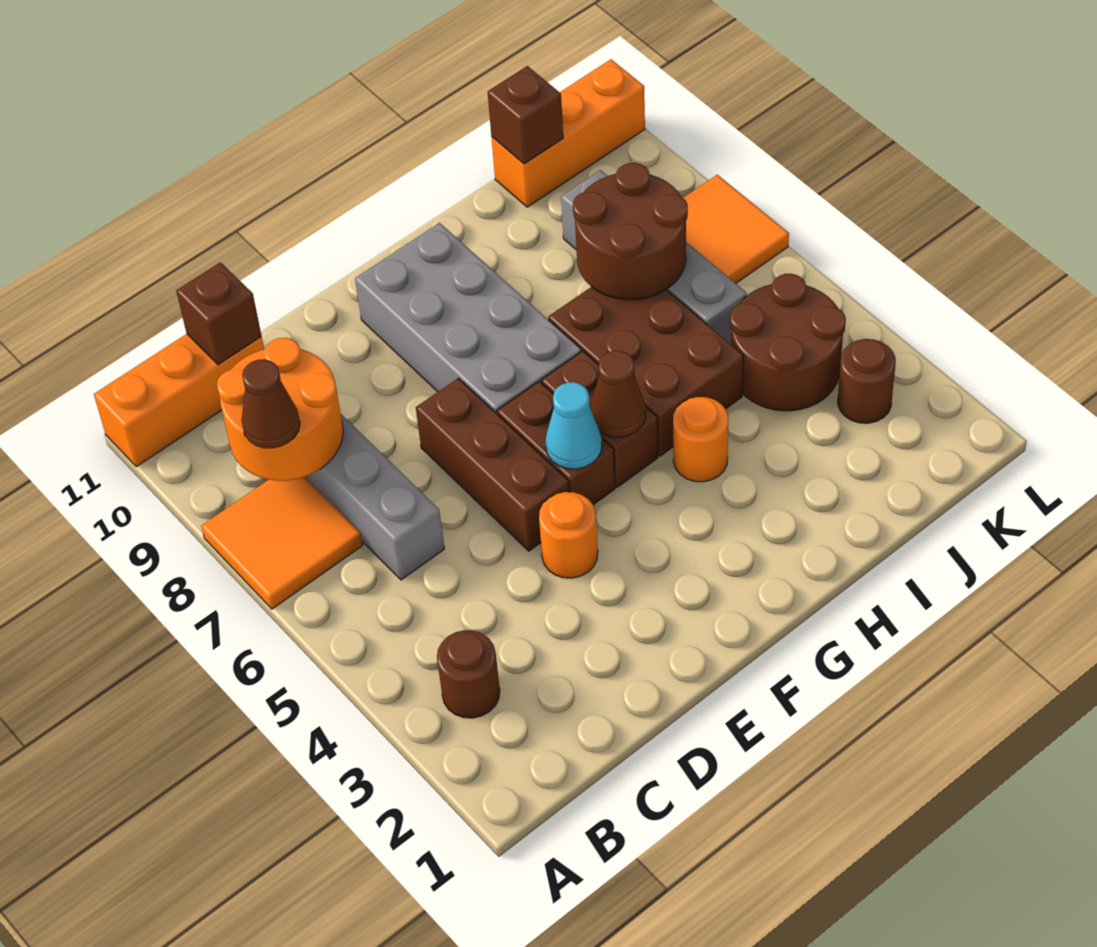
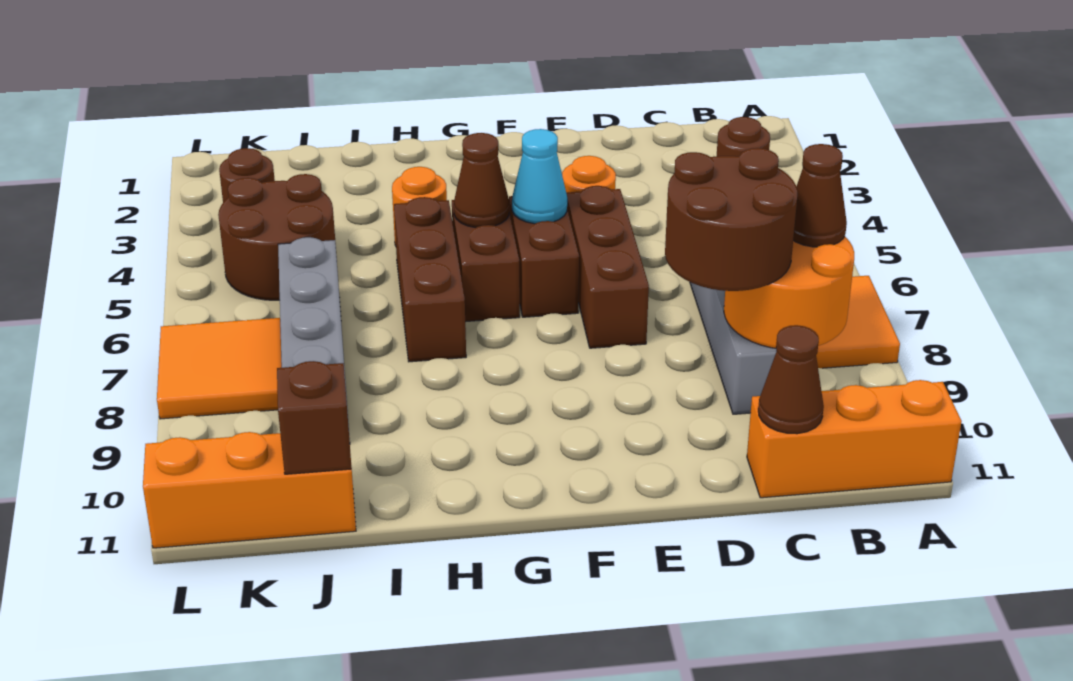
brown brick C11 level 2 -> brown cone C11 level 2
grey brick F7:G10 level 1 -> none
brown brick H5:I7 level 1 -> brown brick H5:H7 level 1
brown round brick I7:J8 level 2 -> brown round brick C8:D9 level 3

